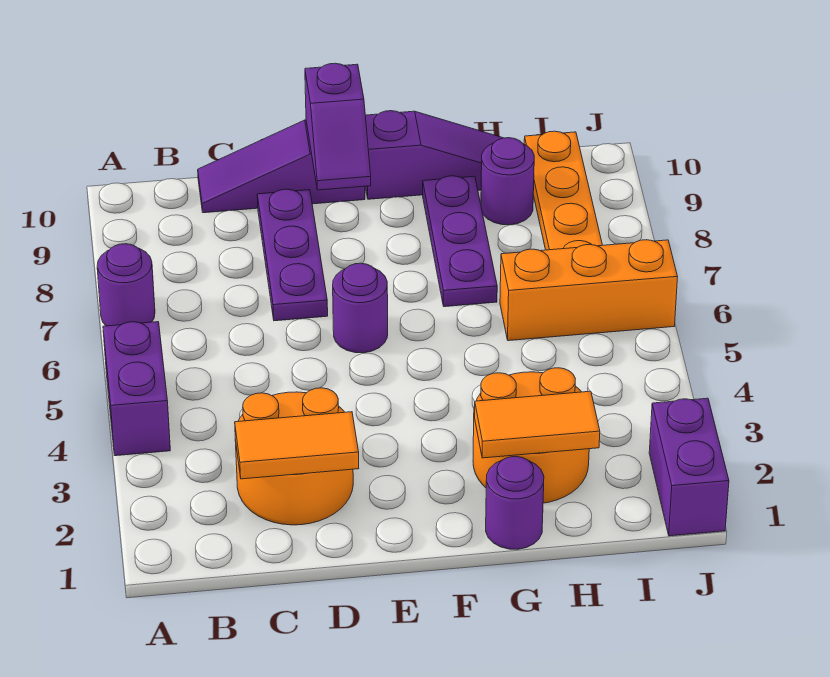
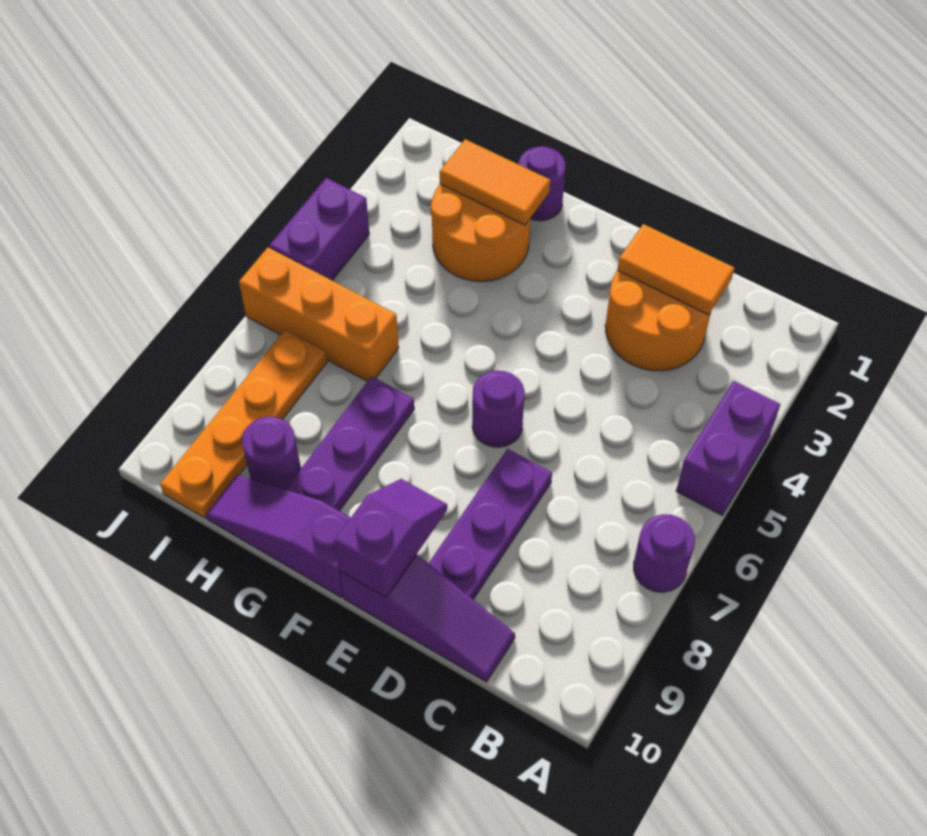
purple brick J1:J2 level 1 -> purple brick J4:J5 level 1

